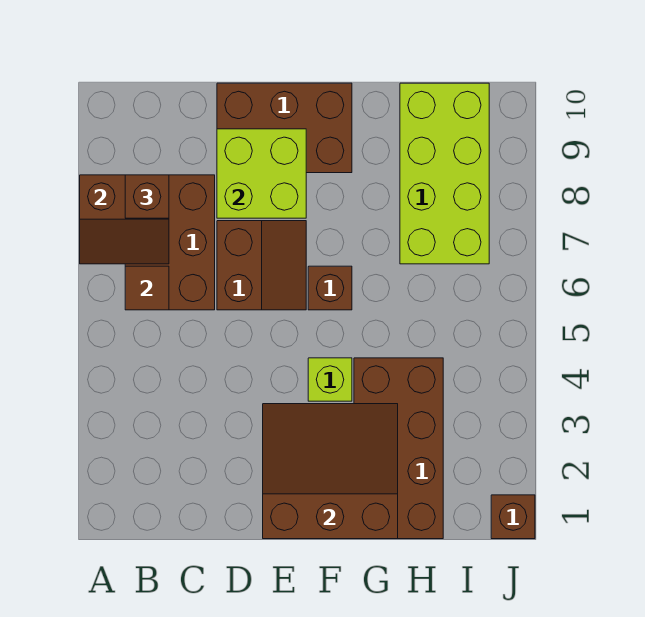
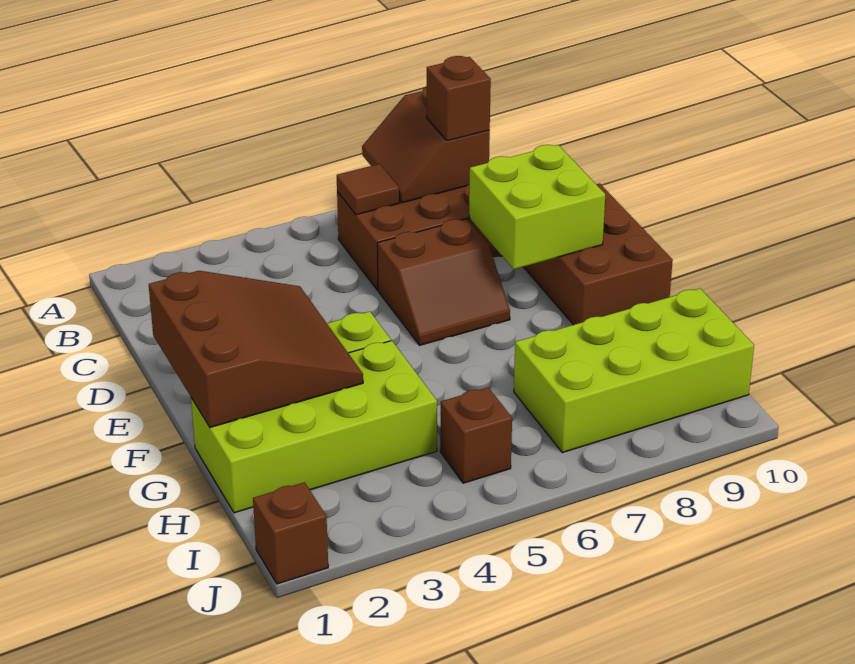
brown brick F6 level 1 -> brown brick I5 level 1
brown brick G1:H4 level 1 -> lime brick G1:H4 level 1

